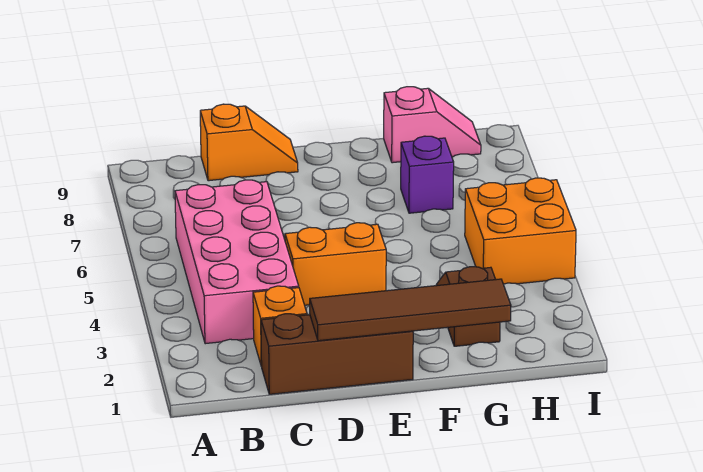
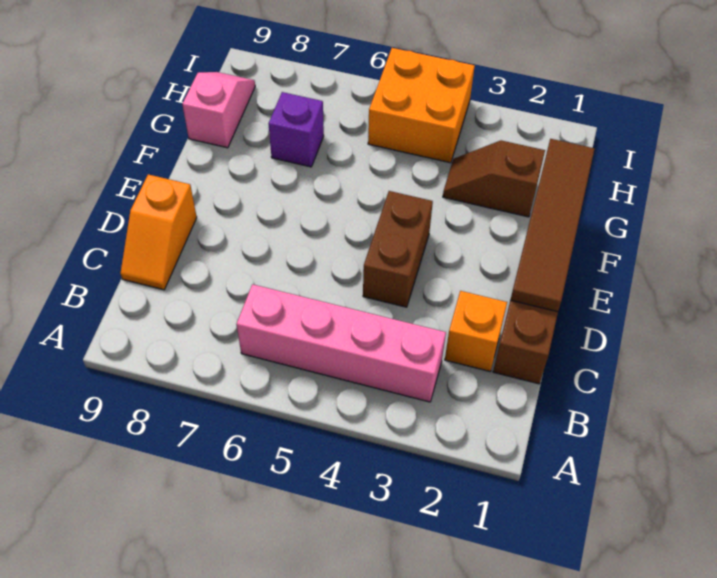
pink brick B3:C6 level 1 -> pink brick B3:B6 level 1
orange slope C9:D9 level 1 top C -> orange slope C9:D9 level 1 top D
orange brick D4:E4 level 1 -> brown brick D4:E4 level 1

